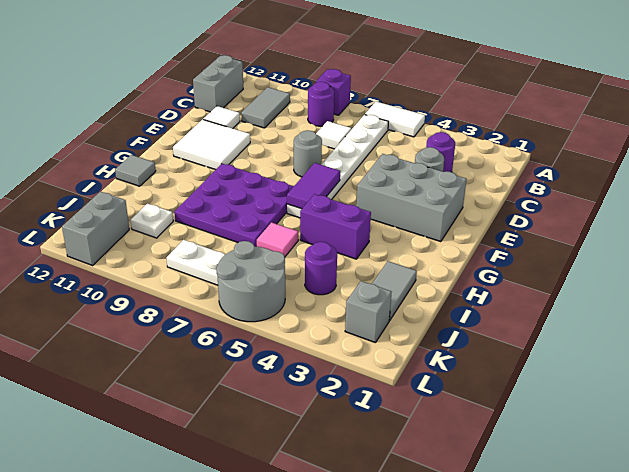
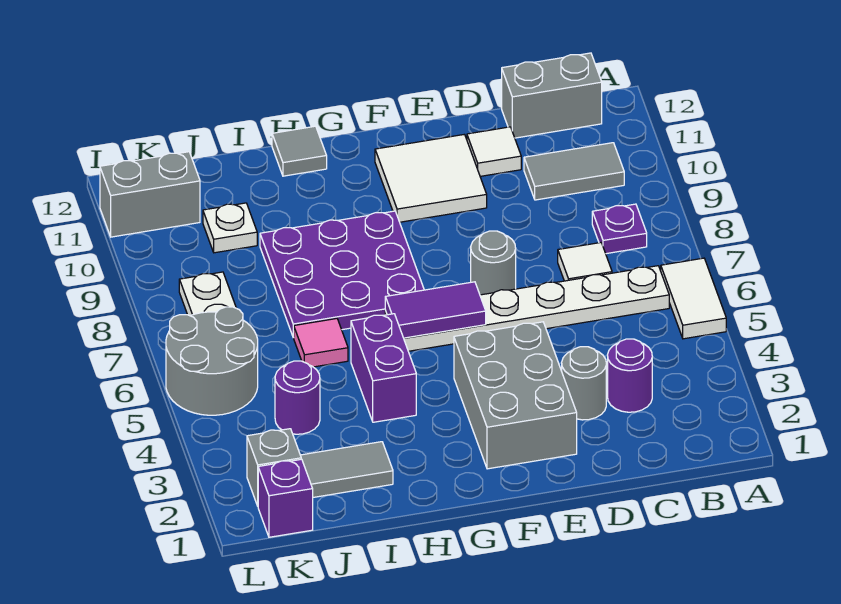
purple brick A8 level 1 -> purple brick K1 level 1
purple round brick B8 level 1 -> purple plate B8 level 1

